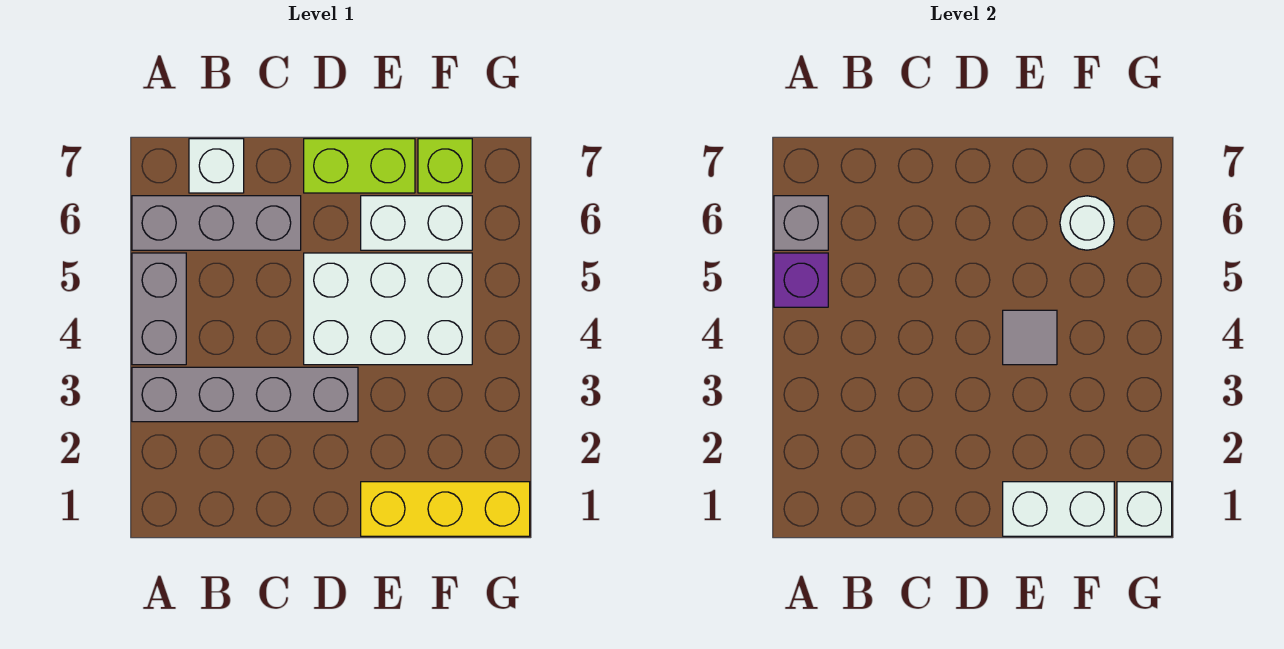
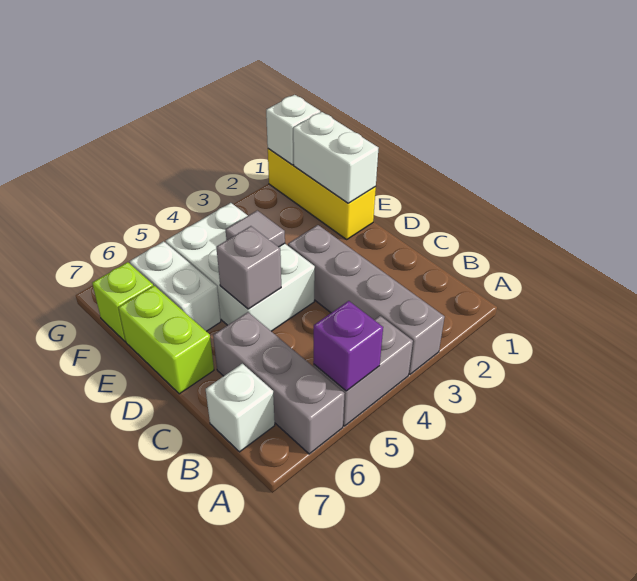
grey brick A6 level 2 -> grey brick D5 level 2
white round brick F6 level 2 -> none

